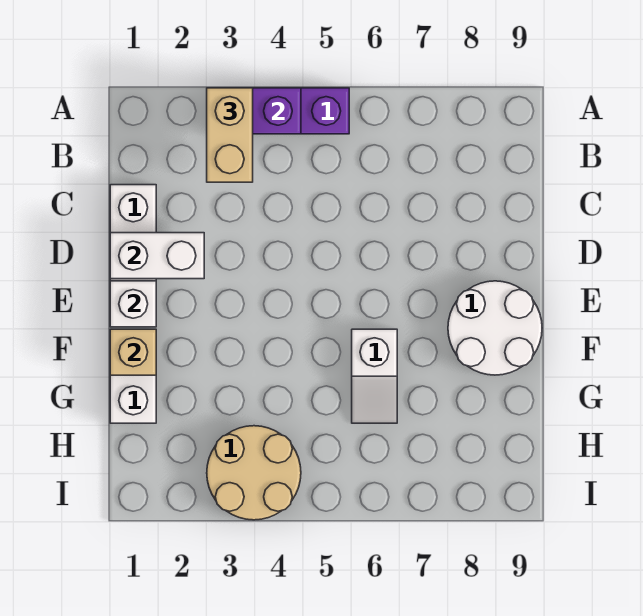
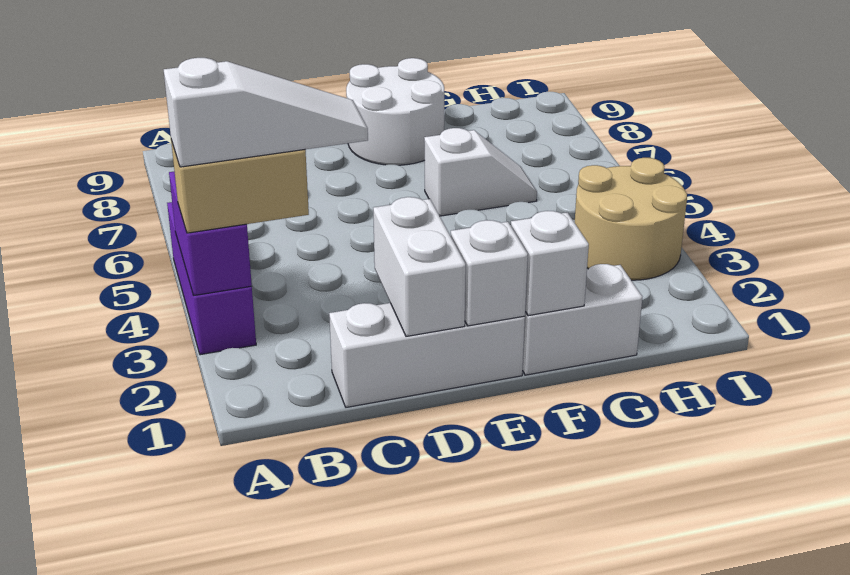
none -> white slope A3:C3 level 4 top A
tan brick F1 level 2 -> white brick F1 level 2

